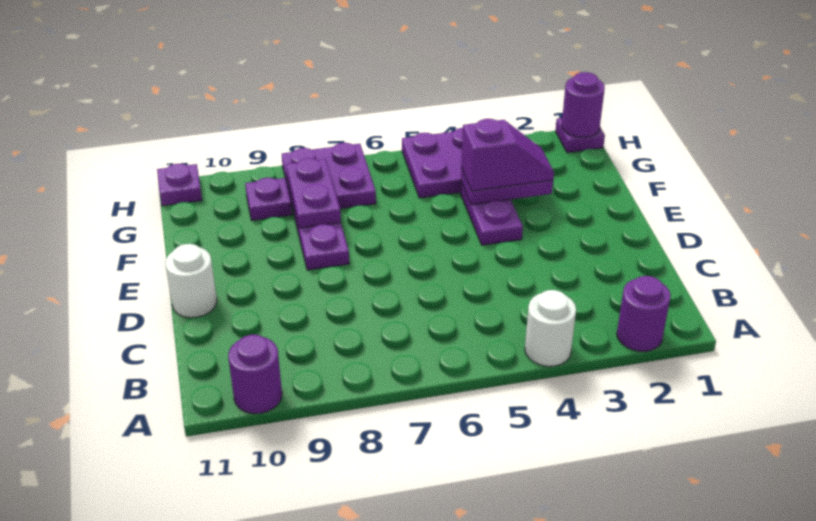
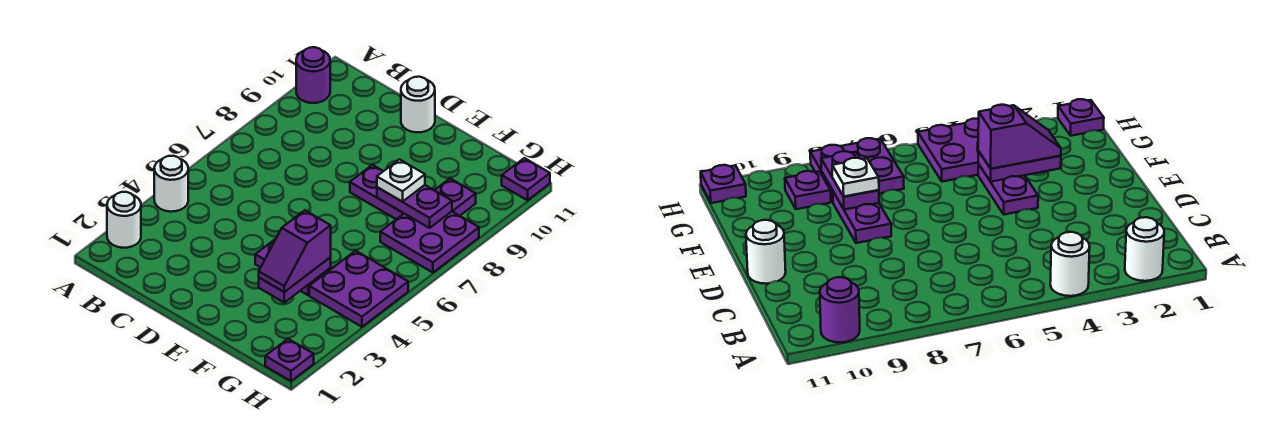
purple round brick A2 level 1 -> white round brick A2 level 1
none -> white plate F8 level 3
purple round brick H1 level 2 -> none

